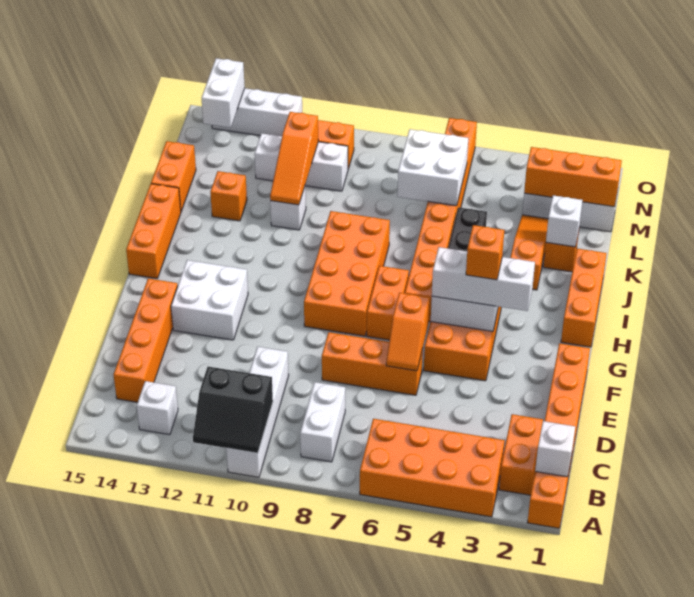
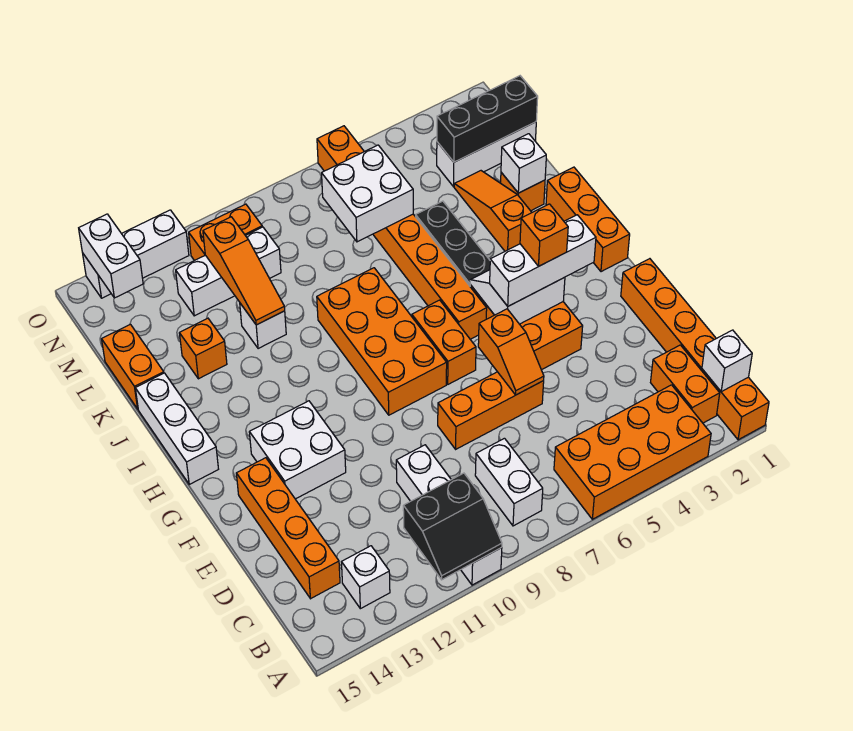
orange brick H15:J15 level 1 -> white brick H15:J15 level 1
orange brick M1:M3 level 2 -> black brick M1:M3 level 2

